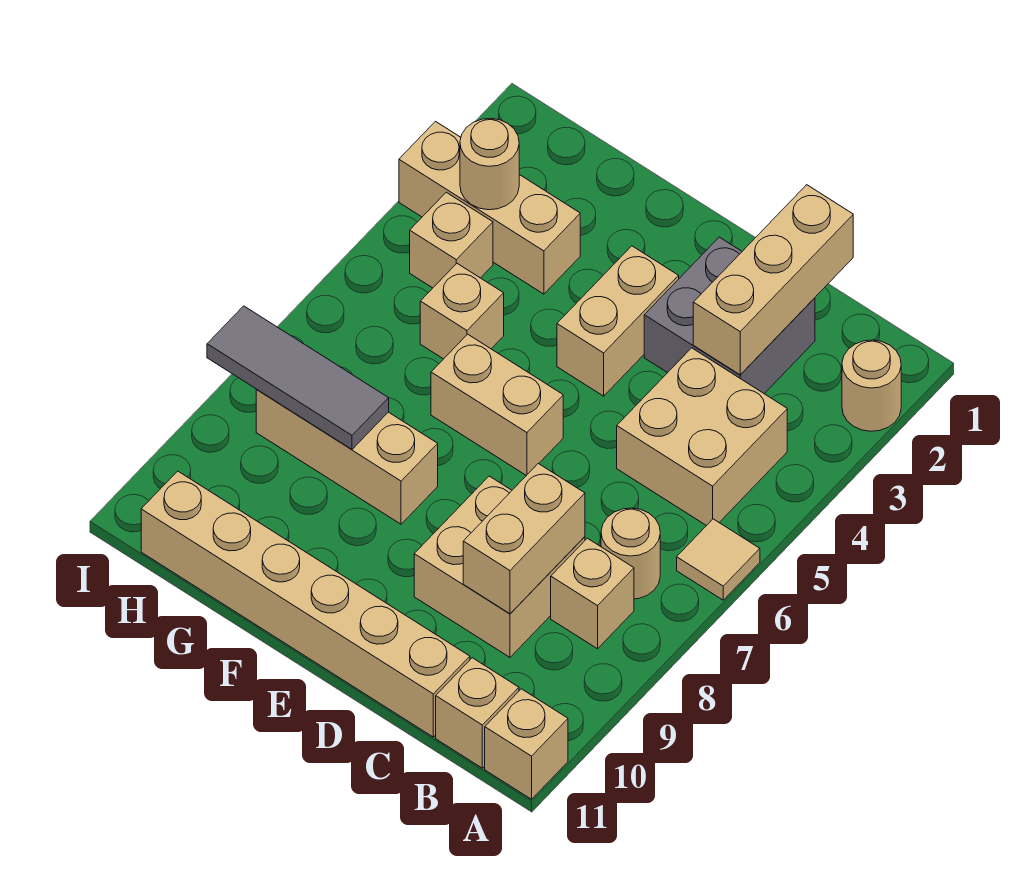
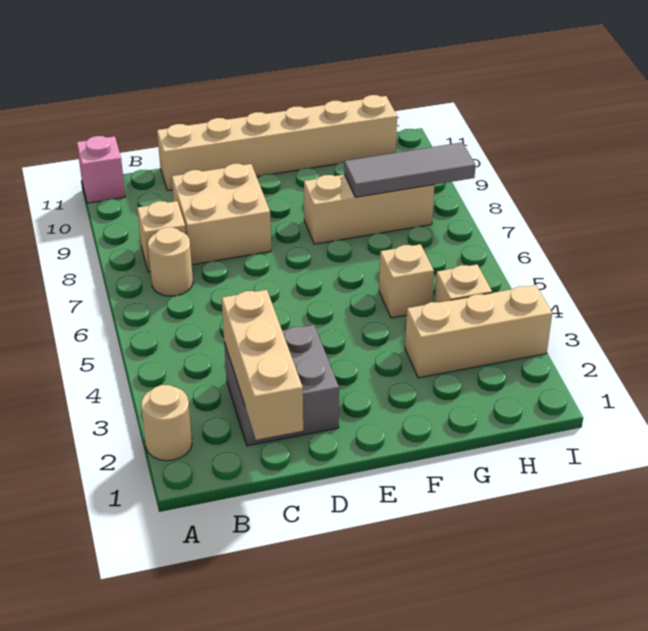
tan tile A6 level 1 -> none
tan brick A11 level 1 -> pink brick A11 level 1
tan brick B4:C5 level 1 -> none
tan brick B11 level 1 -> none
tan brick C8:C9 level 2 -> none
tan brick E3:E4 level 1 -> none
tan brick E6:F6 level 1 -> none
tan round brick H3 level 2 -> none

